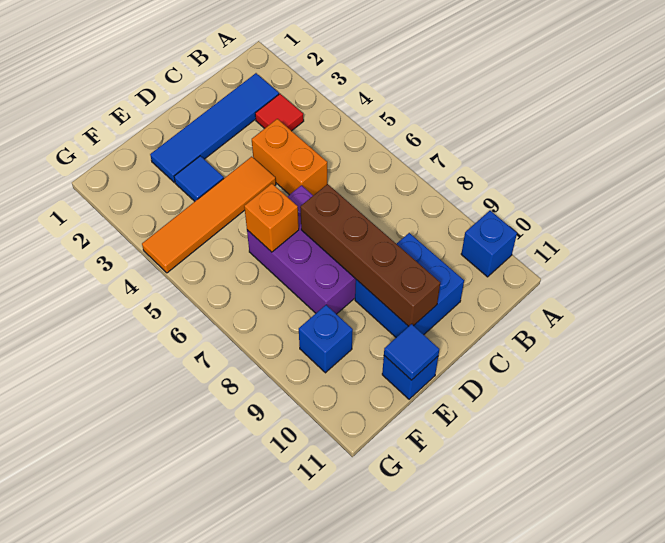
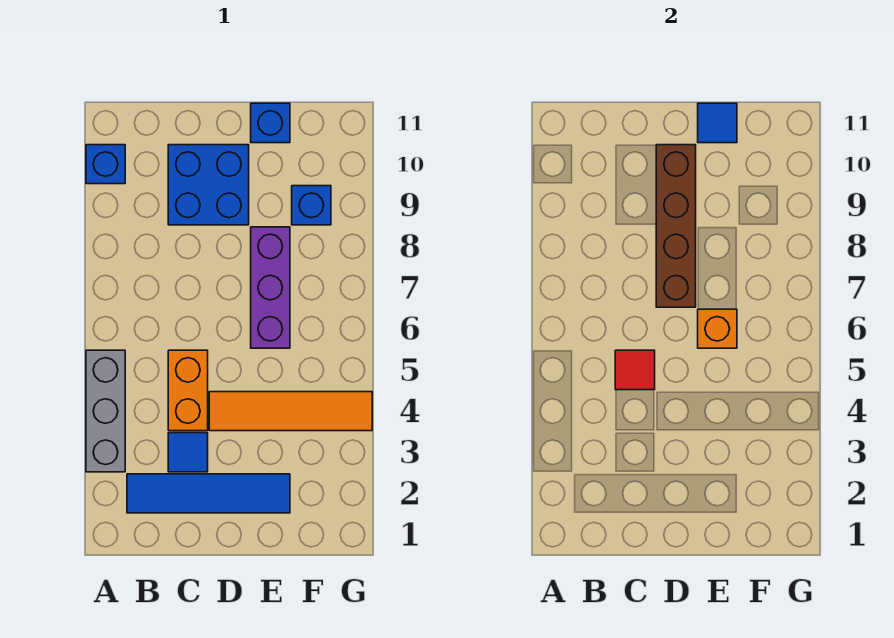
none -> grey brick A3:A5 level 1
red tile B3 level 1 -> red tile C5 level 2
purple brick D6:E8 level 1 -> purple brick E6:E8 level 1
blue tile E3 level 1 -> blue tile C3 level 1

